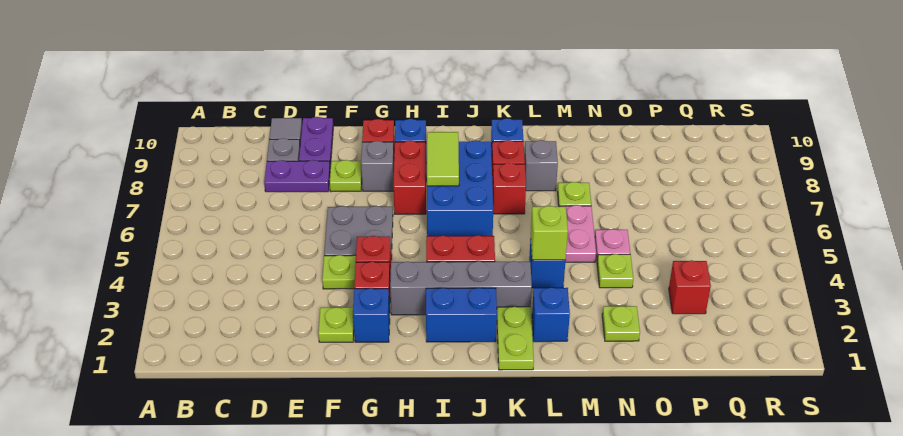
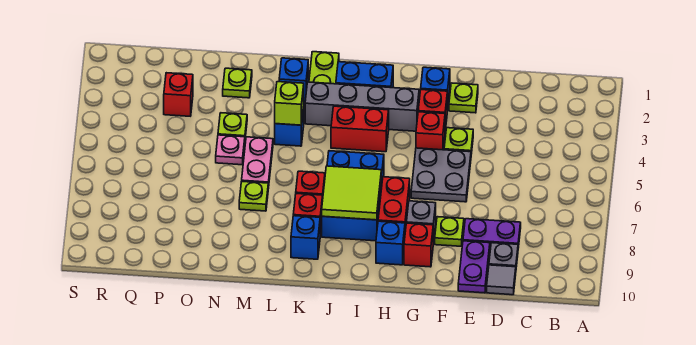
lime tile I7:I8 level 2 -> lime tile I7:J8 level 2
grey brick L8 level 1 -> none

